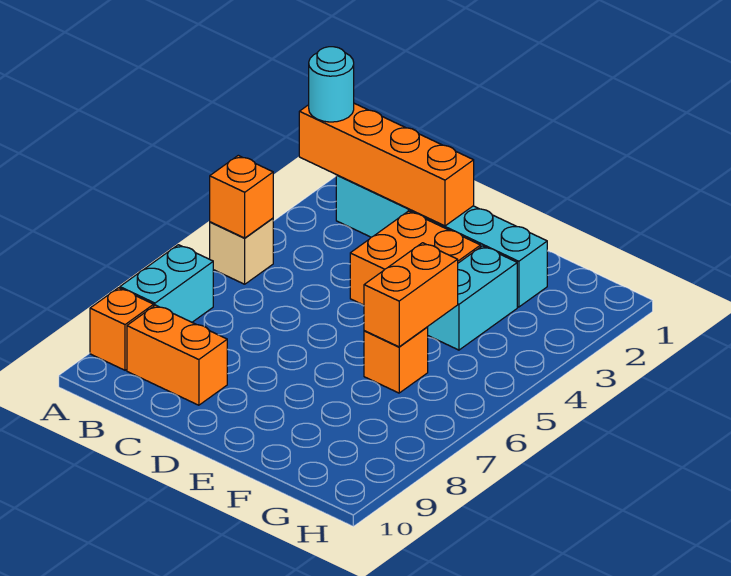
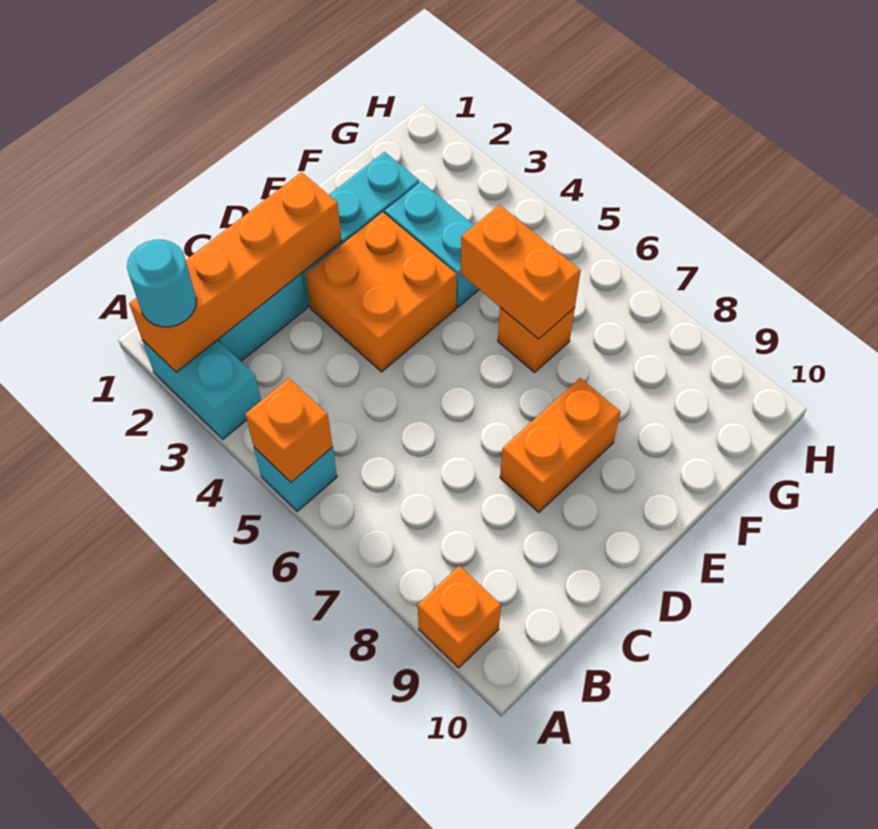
tan brick A5 level 1 -> cyan brick A5 level 1
cyan brick A7:A8 level 1 -> cyan brick A2:A3 level 1
orange brick B9:C9 level 1 -> orange brick D8:E8 level 1

